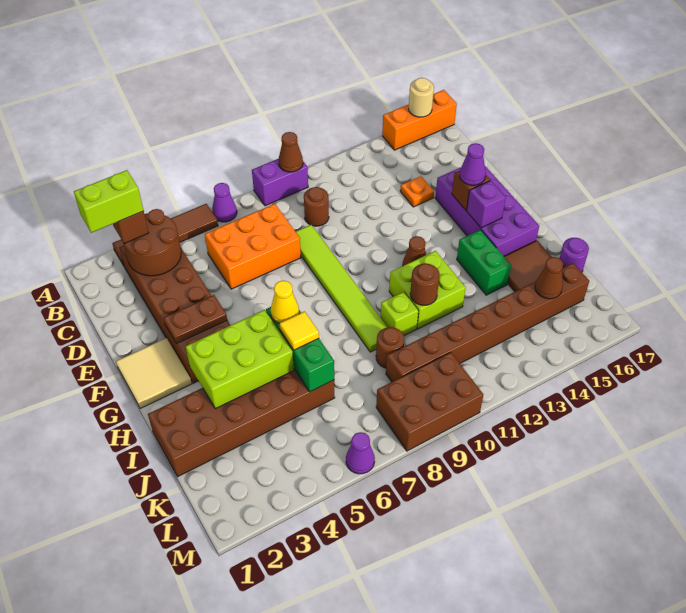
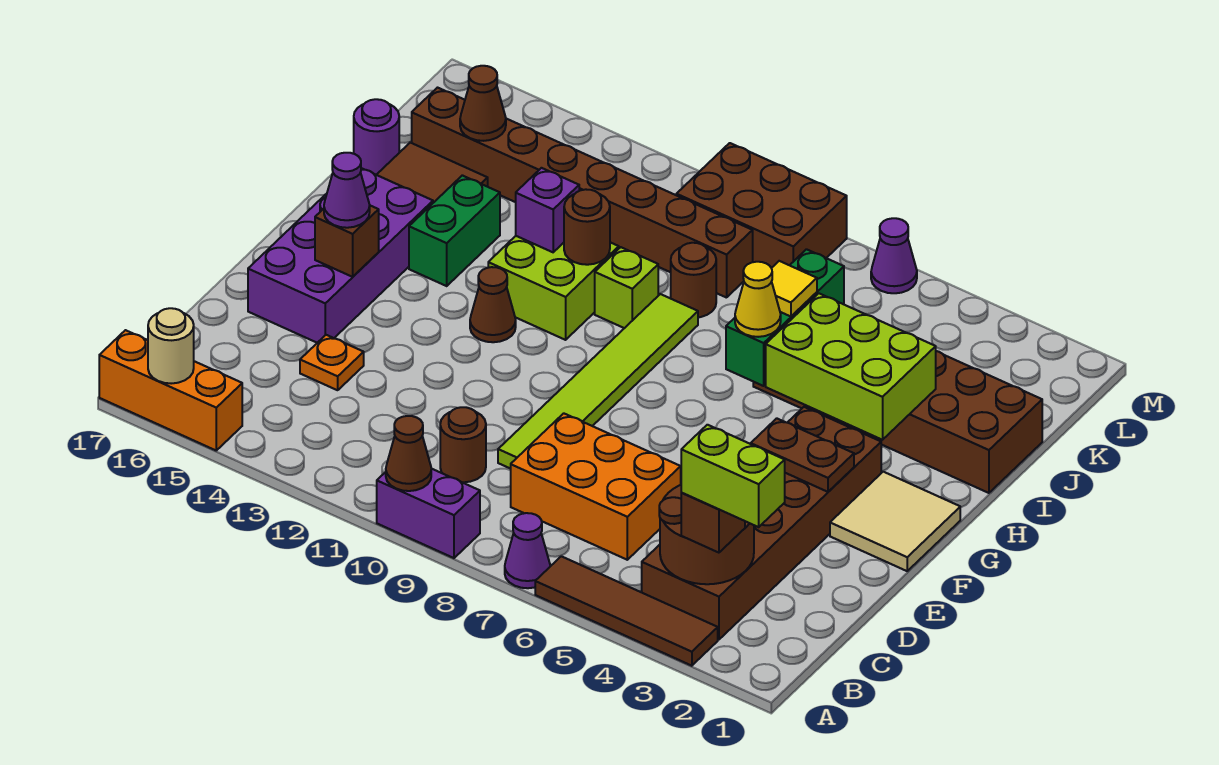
purple brick G15 level 2 -> purple brick I12 level 2

